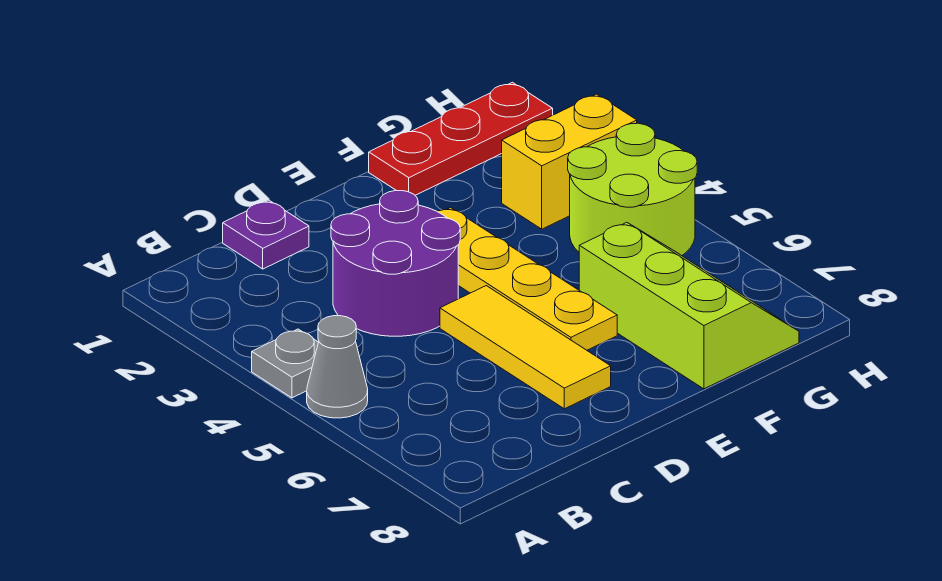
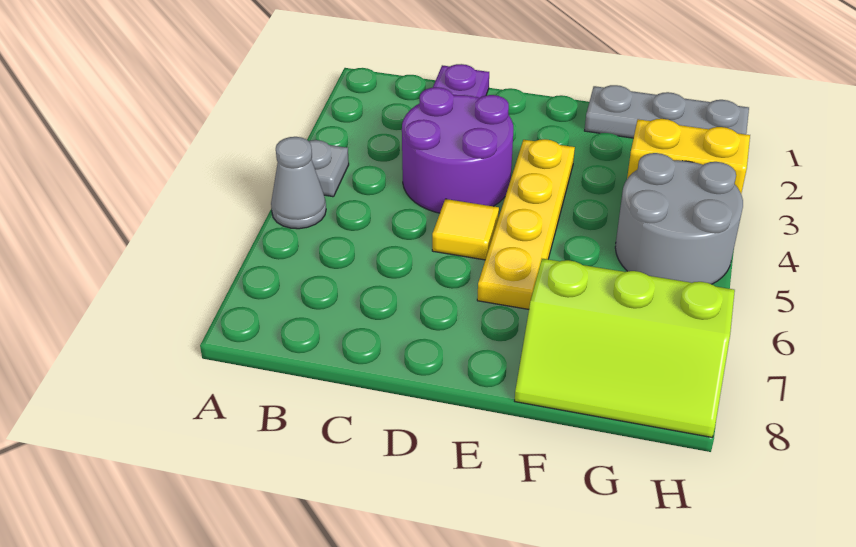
yellow tile D5:D7 level 1 -> yellow tile D5 level 1
red plate F1:H1 level 1 -> grey plate F1:H1 level 1
lime slope F6:G8 level 1 top F -> lime slope F7:H8 level 1 top 7
lime round brick G4:H5 level 1 -> grey round brick G4:H5 level 1

